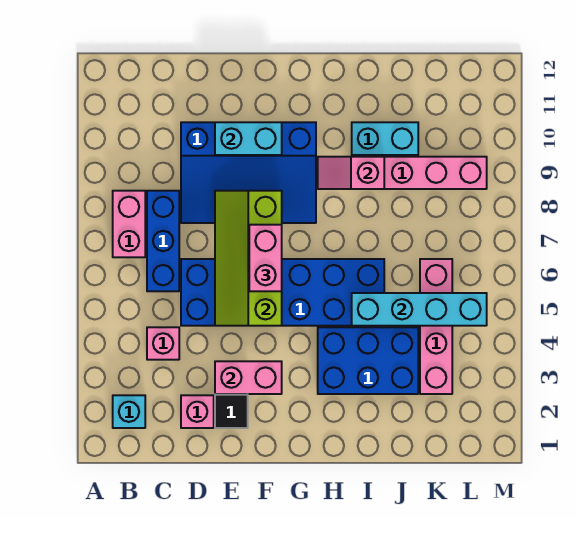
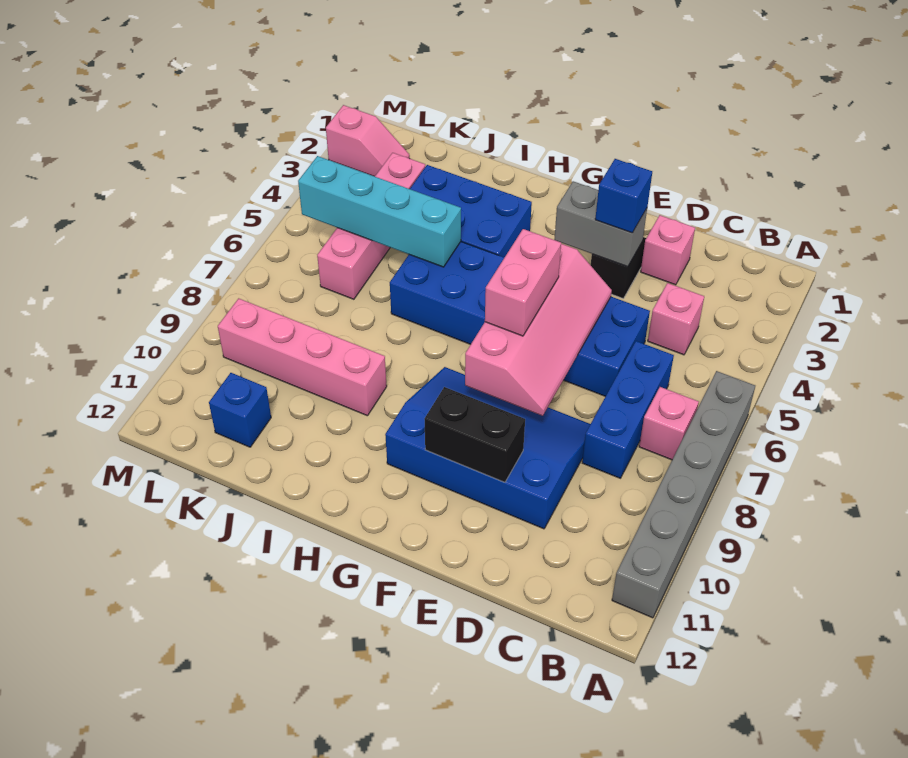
none -> grey brick A6:A11 level 1
cyan brick B2 level 1 -> none
pink brick B7:B8 level 1 -> pink brick B7 level 1
pink brick E3:F3 level 2 -> grey brick E3:F3 level 2
none -> blue brick E3 level 3
lime slope E5:F8 level 2 top F -> pink slope E5:F8 level 2 top F
cyan brick E10:F10 level 2 -> black brick E10:F10 level 2
pink slope H9:I9 level 2 top I -> pink slope L2:M2 level 1 top M
cyan brick I10:J10 level 1 -> none
none -> blue brick K11 level 1

